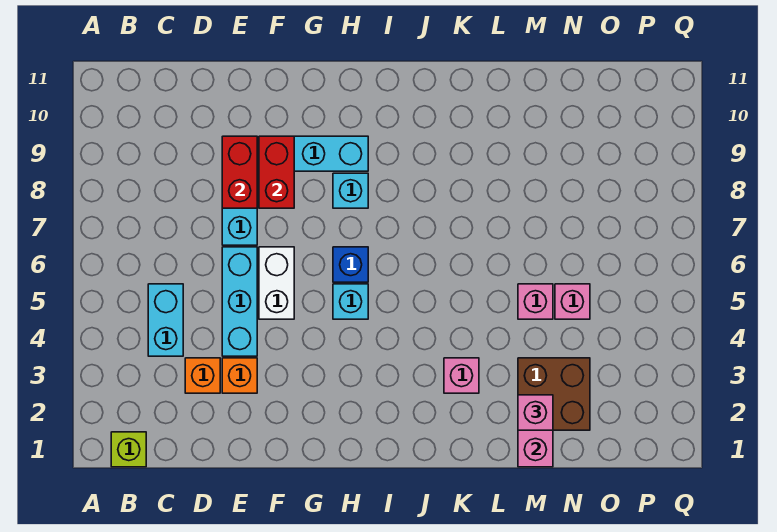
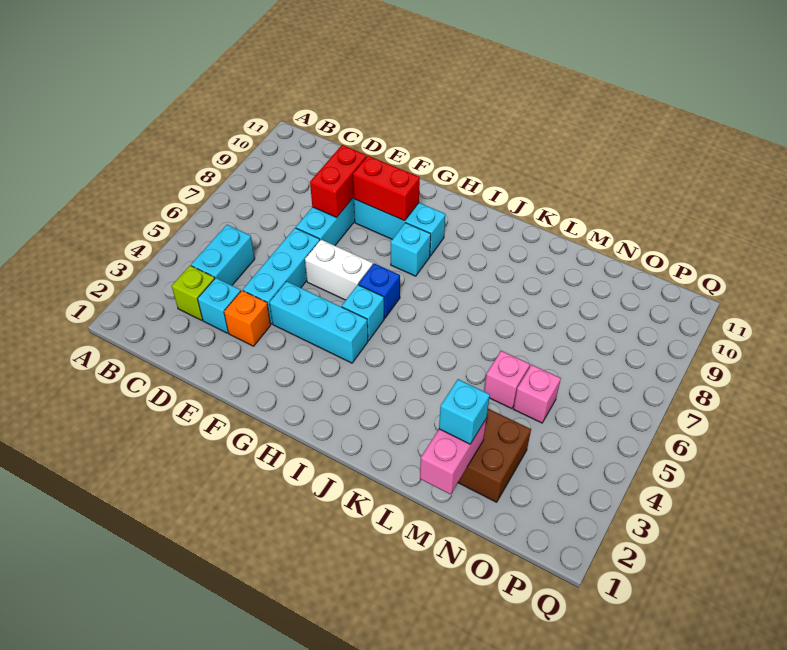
lime brick B1 level 1 -> lime brick C3 level 1
orange brick D3 level 1 -> cyan brick D3 level 1
none -> cyan brick F4:H4 level 1
white brick F5:F6 level 1 -> white brick F6:G6 level 1
red brick F8:F9 level 2 -> red brick F9:G9 level 2
pink brick K3 level 1 -> none
pink brick M2 level 3 -> cyan brick M2 level 3

